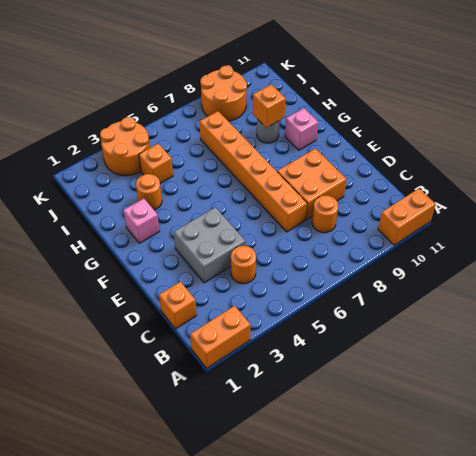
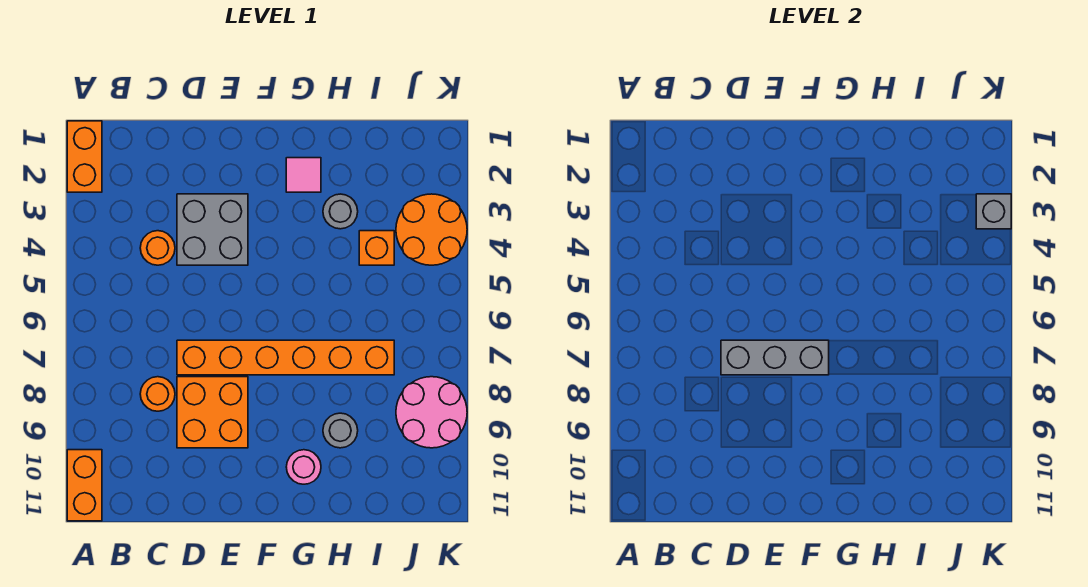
orange brick C1 level 1 -> none
none -> grey brick D7:F7 level 2
pink brick G2 level 1 -> pink tile G2 level 1
pink brick G10 level 1 -> pink round brick G10 level 1
orange round brick H3 level 1 -> grey round brick H3 level 1
orange brick H9 level 2 -> none
orange round brick J8:K9 level 1 -> pink round brick J8:K9 level 1
none -> grey brick K3 level 2

